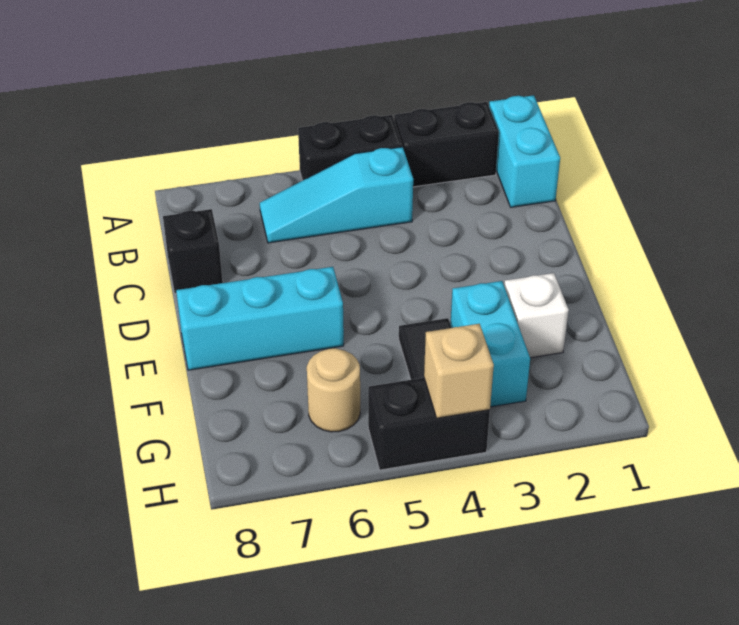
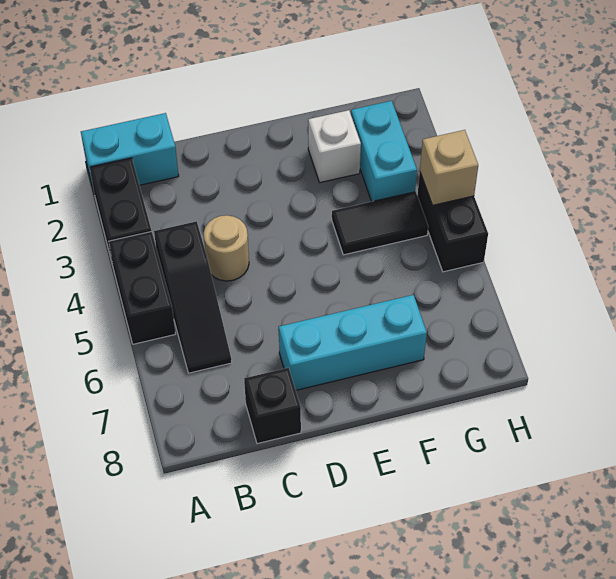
cyan slope B4:B6 level 1 top 4 -> black slope B4:B6 level 1 top 4
cyan brick E6:E8 level 1 -> cyan brick D7:F7 level 1
cyan brick F3:G3 level 1 -> cyan brick G2:G3 level 1
tan round brick G6 level 1 -> tan round brick C4 level 1

